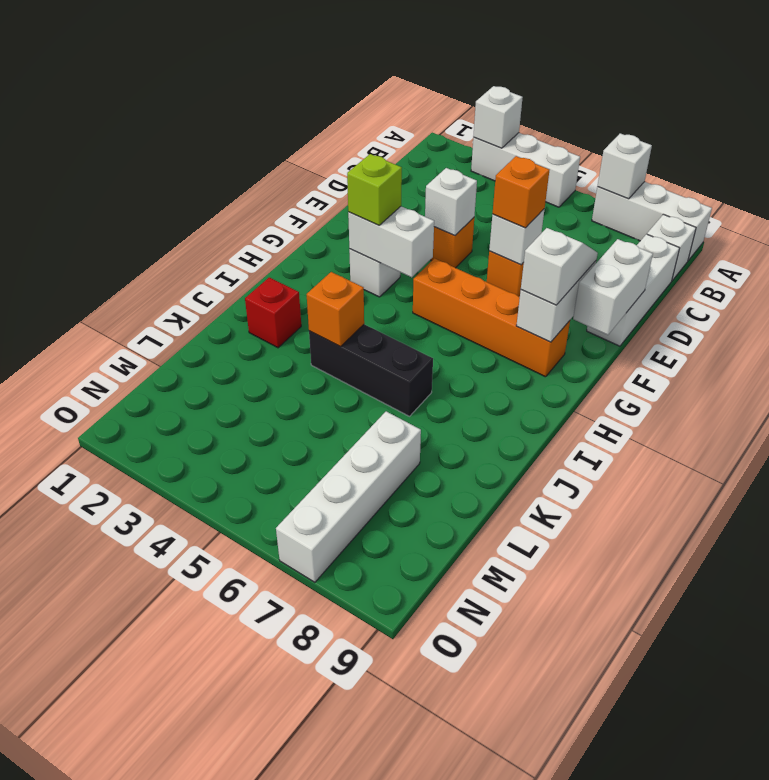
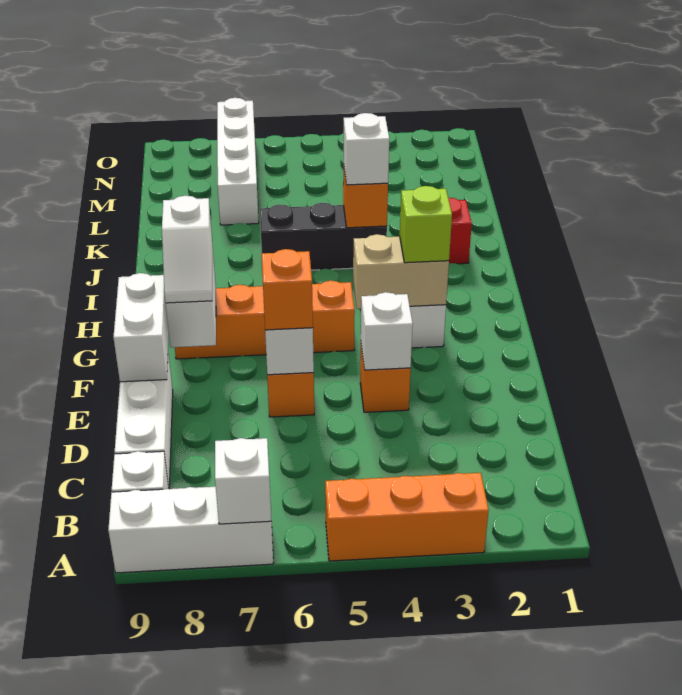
white brick A3:A5 level 1 -> orange brick A3:A5 level 1
white brick A3 level 2 -> white brick J4 level 3
white brick G3:G4 level 2 -> tan brick G3:G4 level 2

